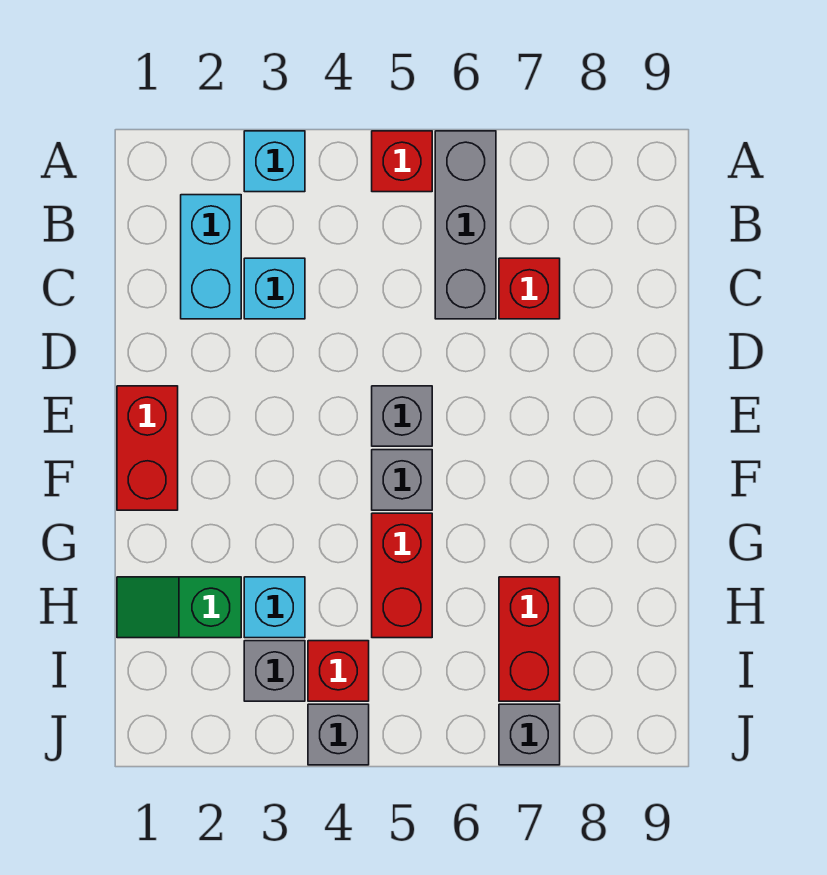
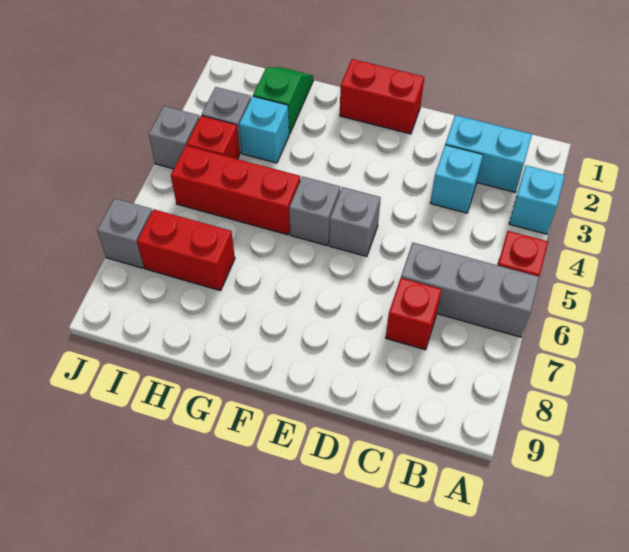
red brick G5:H5 level 1 -> red brick G5:I5 level 1

